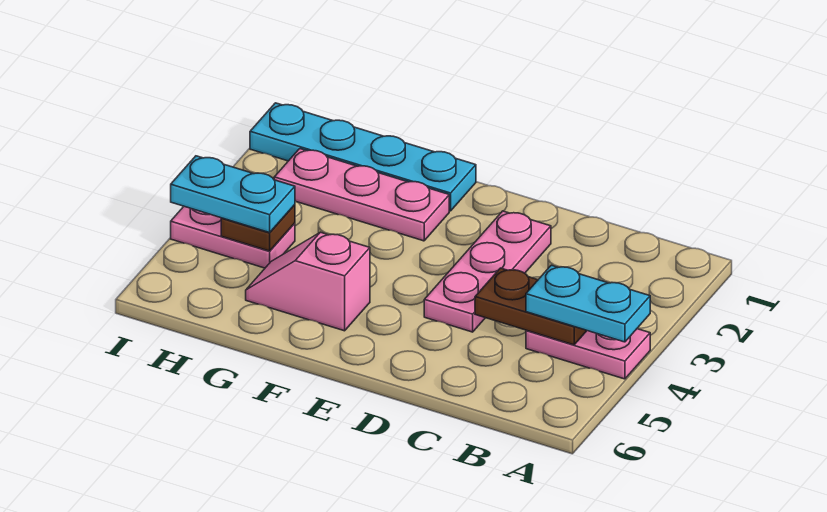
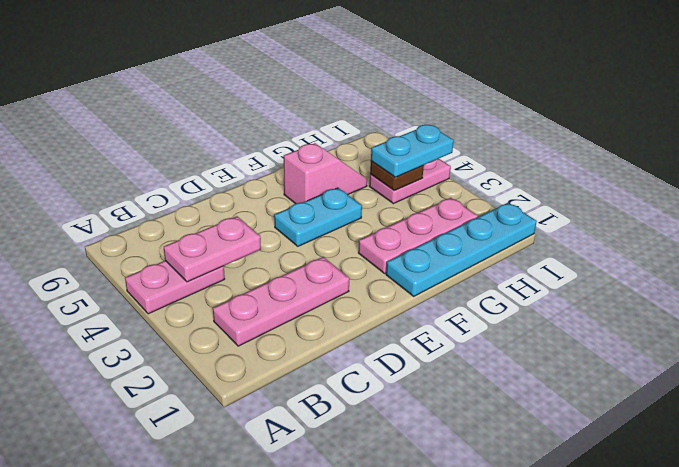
cyan plate A4:B4 level 3 -> cyan plate E4:F4 level 1
brown plate B4:C4 level 2 -> pink plate B4:C4 level 2
pink plate D2:D4 level 1 -> pink plate B2:D2 level 1

